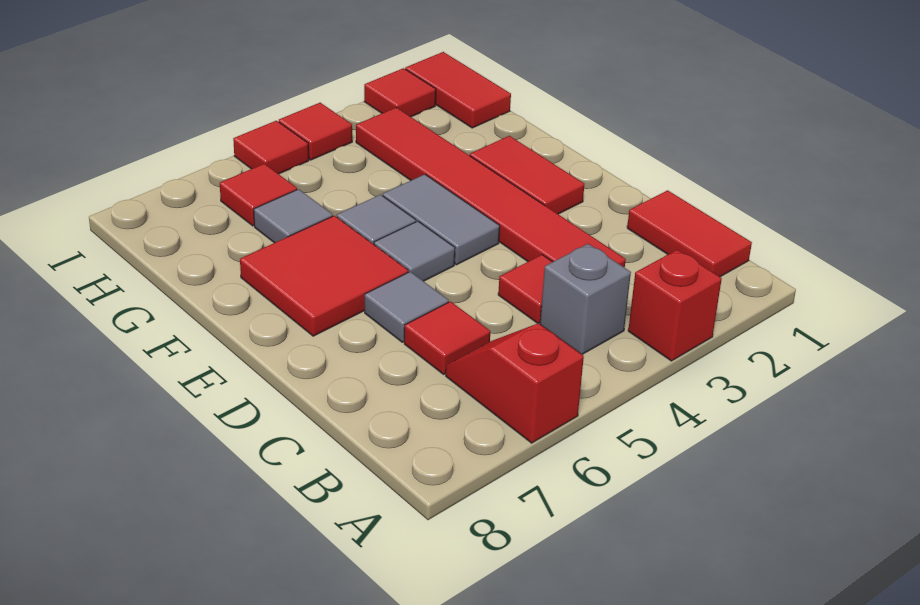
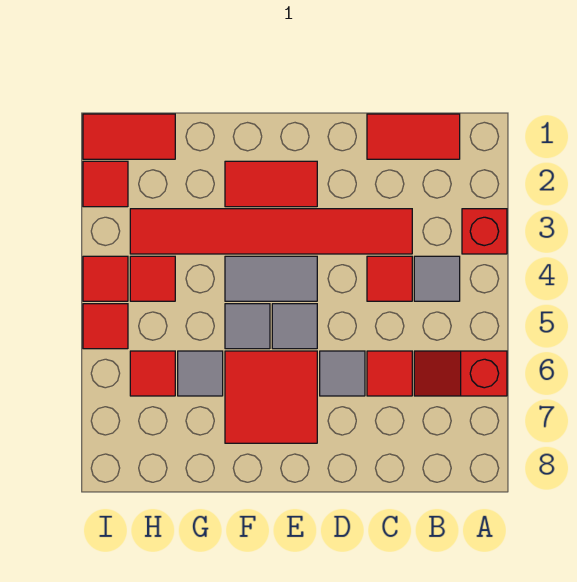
grey brick B4 level 1 -> grey tile B4 level 1
none -> red tile H4 level 1

